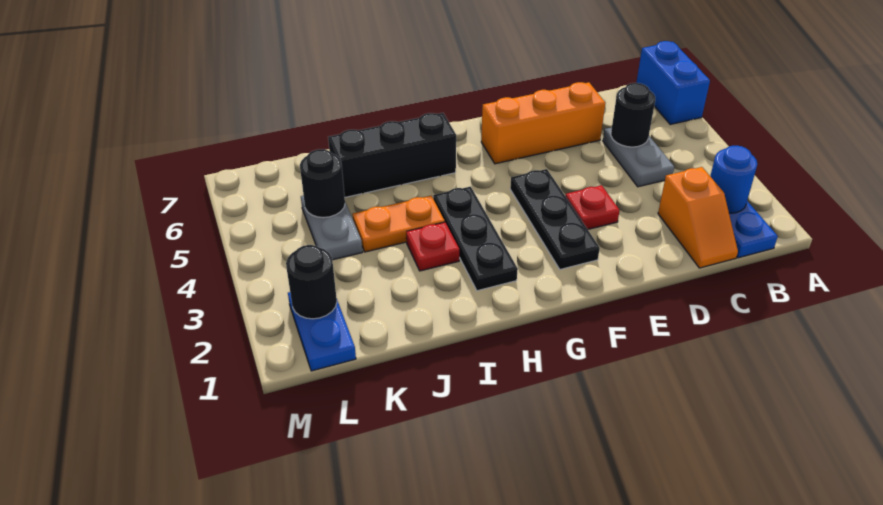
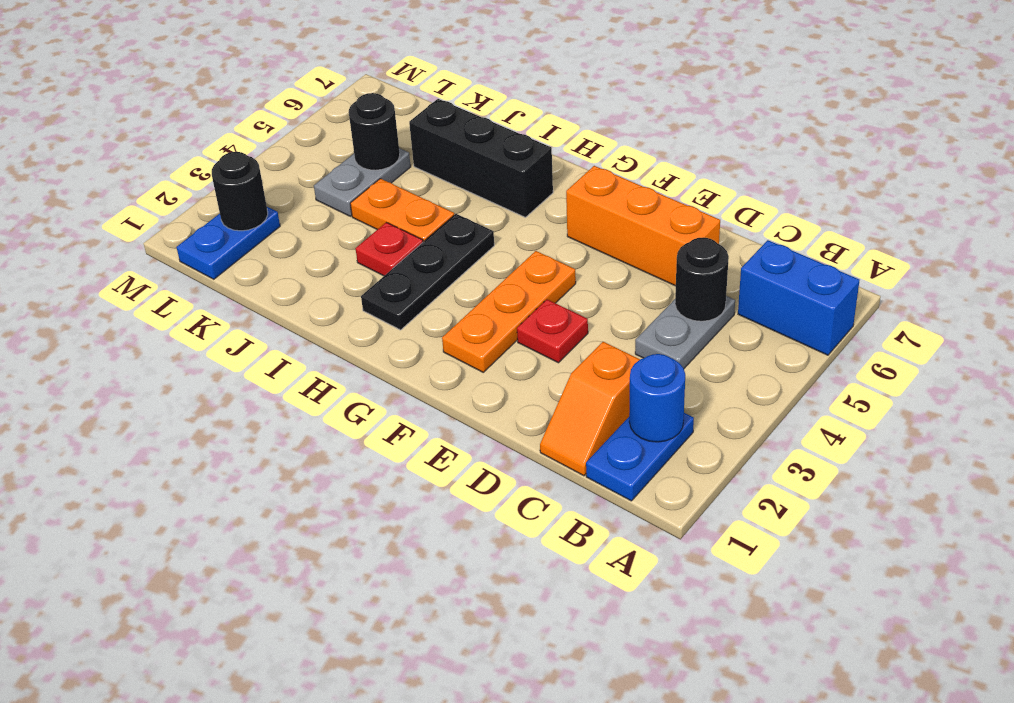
blue brick A6:A7 level 1 -> blue brick A6:B6 level 1
black plate F2:F4 level 1 -> orange plate F2:F4 level 1

